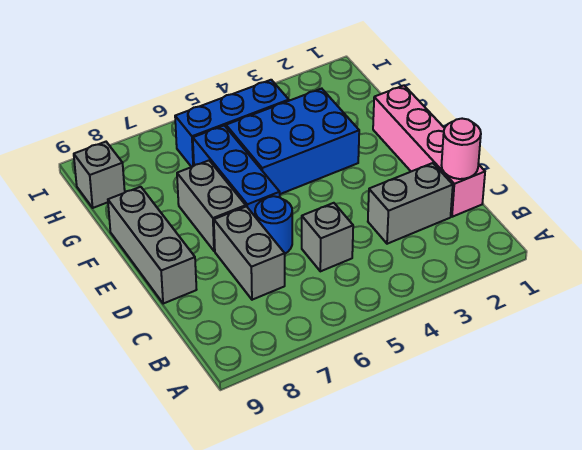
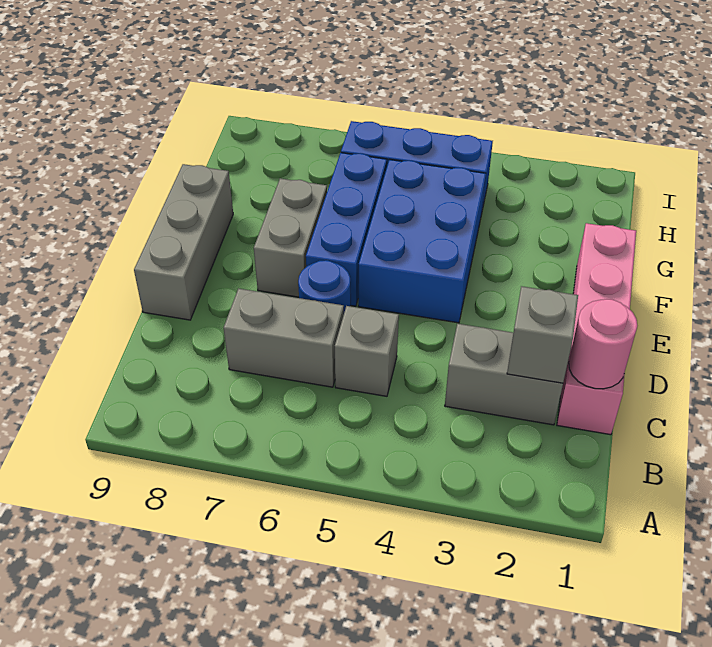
grey brick C7:D7 level 1 -> grey brick C6:C7 level 1
blue brick F3:G5 level 1 -> blue brick E4:G5 level 1
grey brick H9 level 1 -> grey brick C2 level 2

